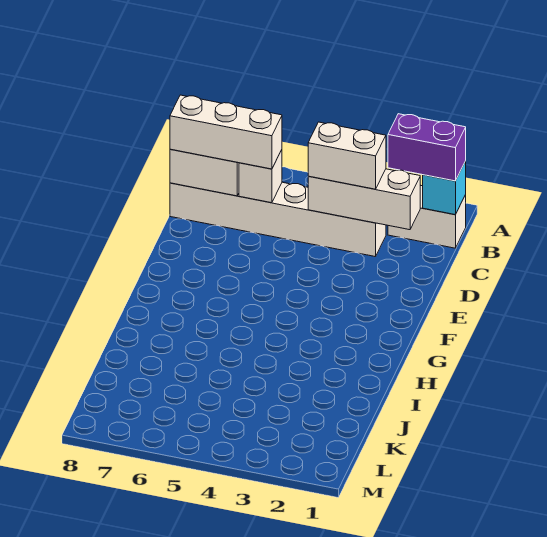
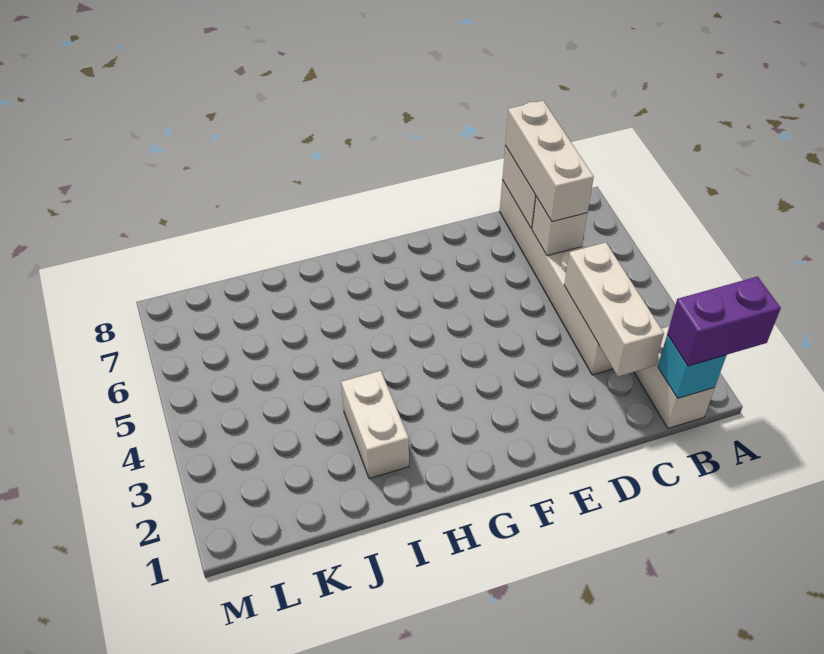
purple brick B1:B2 level 3 -> purple brick A1:B1 level 3
white brick C3:C4 level 3 -> white brick I2:I3 level 1

